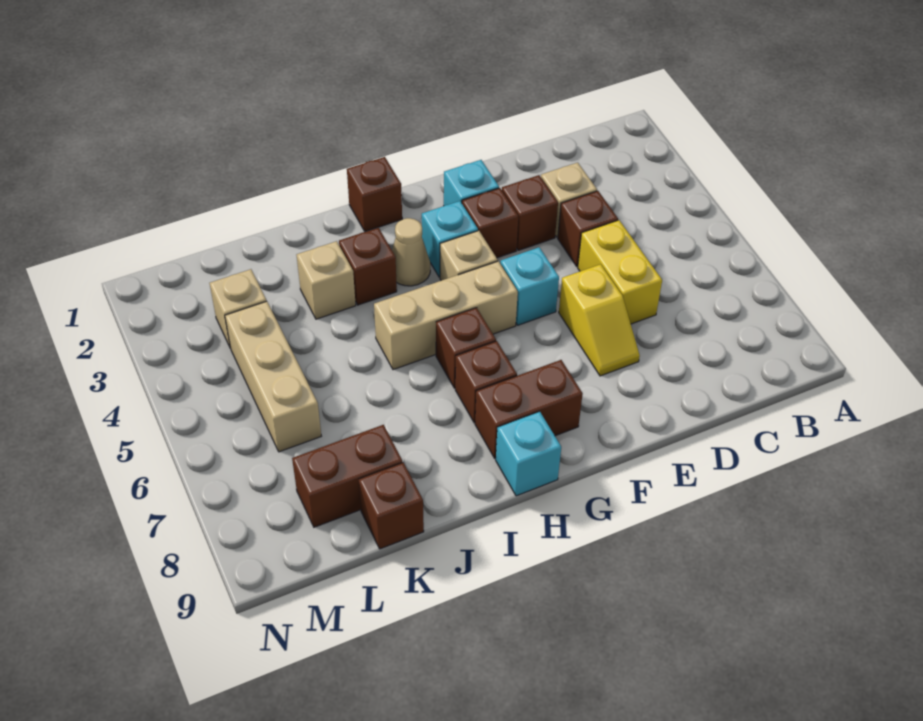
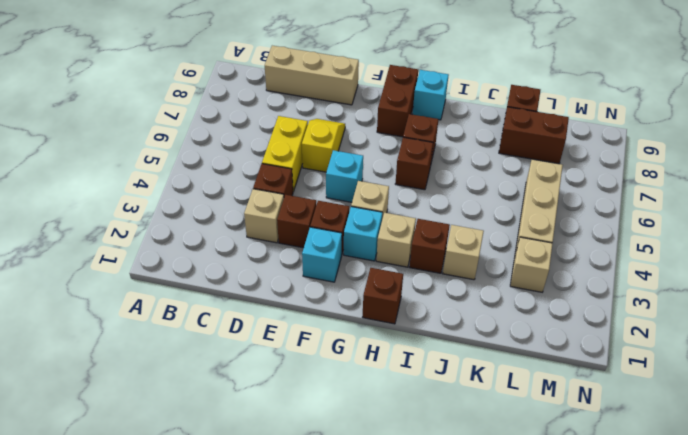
tan brick G5:I5 level 1 -> tan brick C9:E9 level 1
brown brick G8:H8 level 1 -> brown brick G8:G9 level 1
tan cone H3 level 1 -> tan brick H3 level 1

